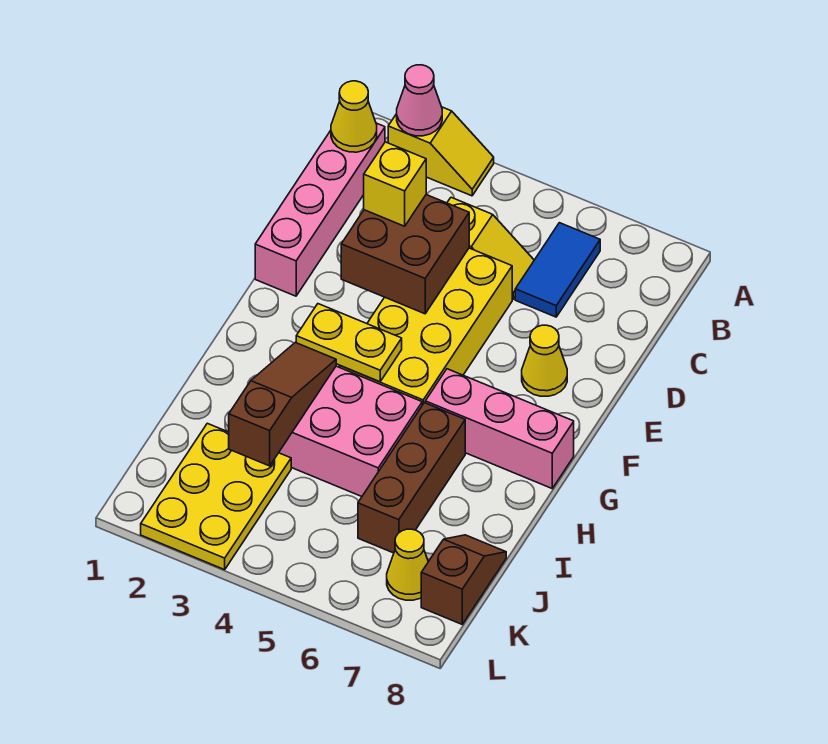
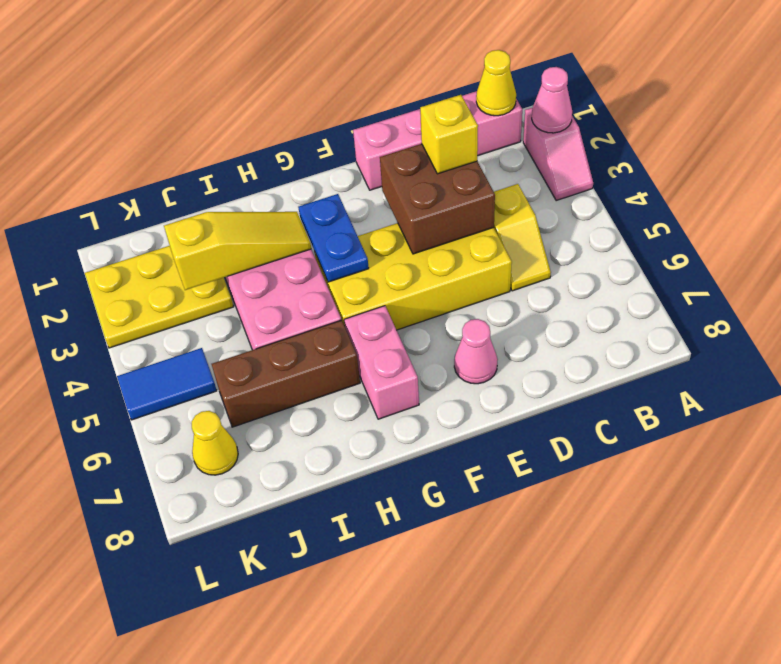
yellow slope A2:A3 level 1 top 2 -> pink slope A2:A3 level 1 top 2
blue tile B6:C6 level 1 -> blue tile K5:L5 level 1
yellow cone E7 level 1 -> pink cone E7 level 1
yellow plate G3:G4 level 2 -> blue plate G3:G4 level 2
pink brick G6:G8 level 1 -> pink brick G6:G7 level 1
brown slope H3:J3 level 2 top J -> yellow slope H3:J3 level 2 top J
brown slope J8:K8 level 1 top K -> none

